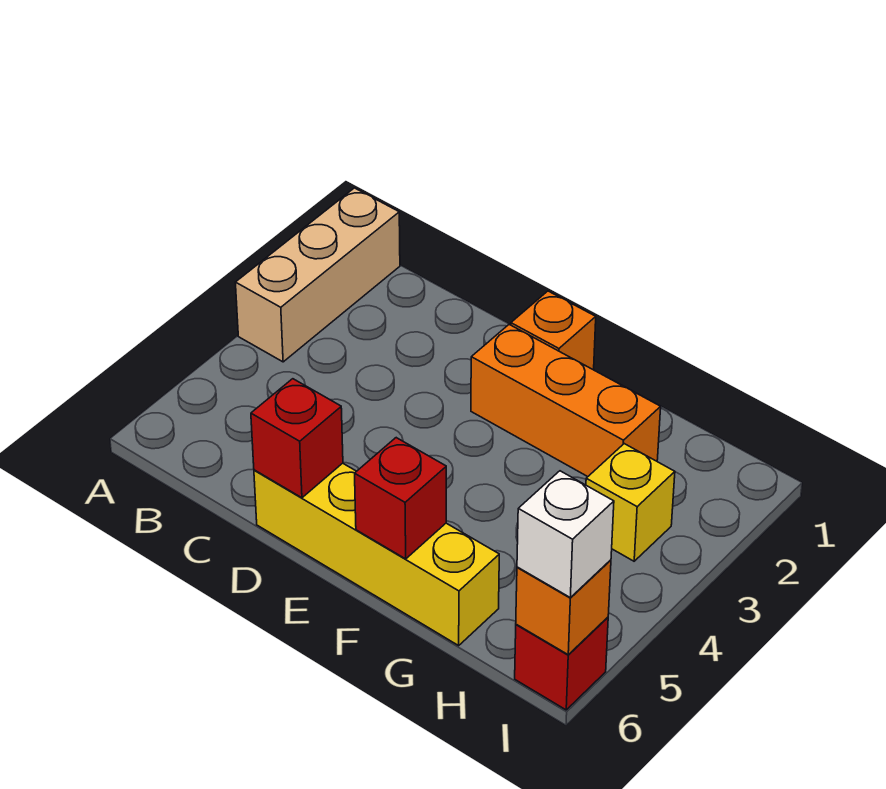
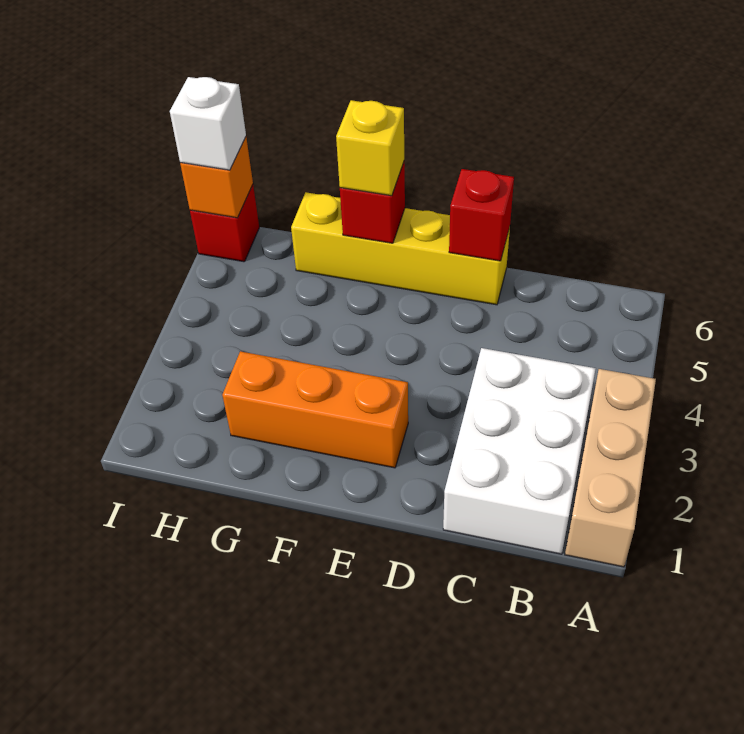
none -> white brick B1:C3 level 1
orange brick E1 level 1 -> none
yellow brick H3 level 1 -> yellow brick F6 level 3

